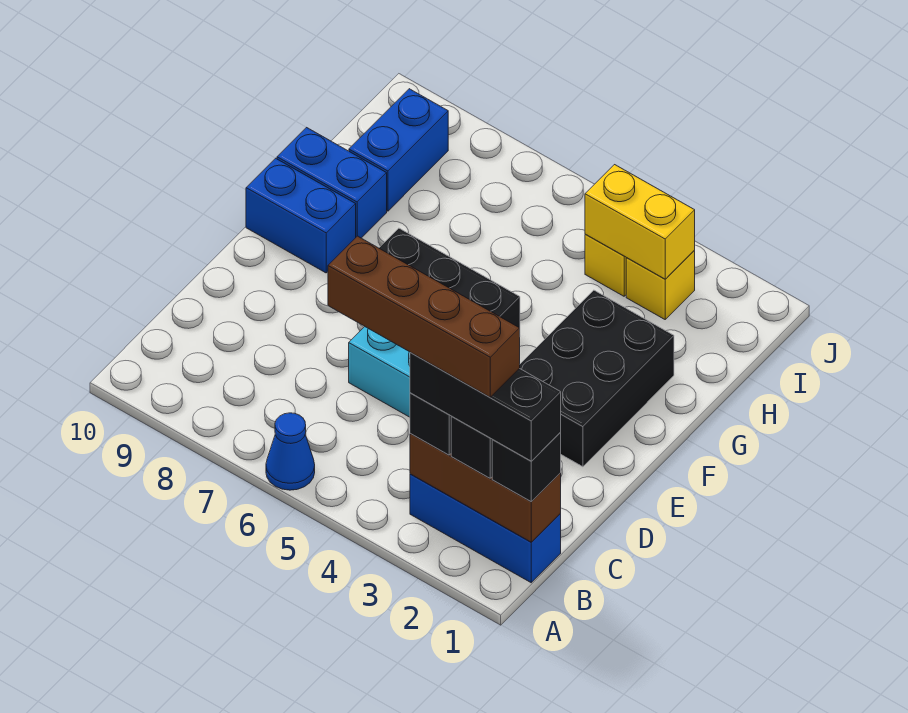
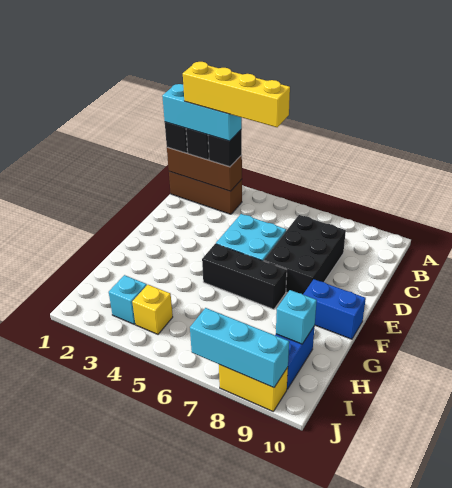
blue cone A6 level 1 -> none
blue brick B1:B3 level 1 -> brown brick B1:B3 level 1
black brick B1:B3 level 4 -> cyan brick B1:B3 level 4
brown brick B2:B5 level 5 -> yellow brick B2:B5 level 5
black brick E2:G3 level 1 -> black brick C7:E8 level 1
blue brick G9:G10 level 1 -> none
none -> cyan brick H9 level 2
yellow brick I3 level 1 -> cyan brick I3 level 1
yellow brick I3:I4 level 2 -> yellow brick J8:J9 level 1
none -> cyan brick J7:J9 level 2

